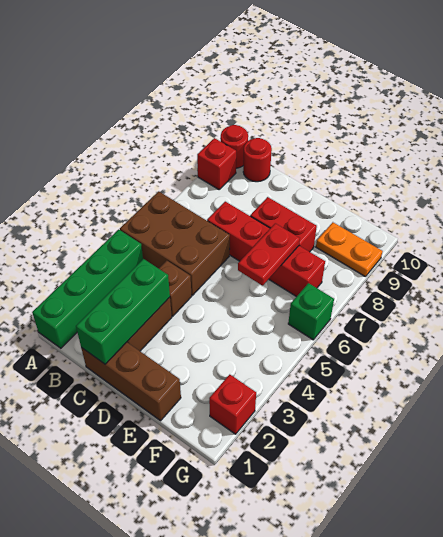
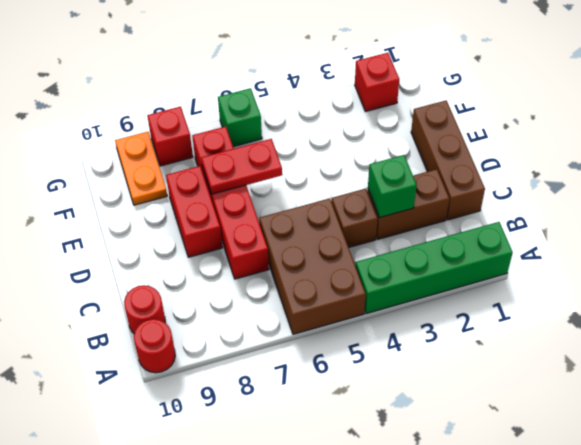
red brick A9 level 1 -> red brick G8 level 1
green brick C1:C3 level 2 -> green brick C3 level 2

